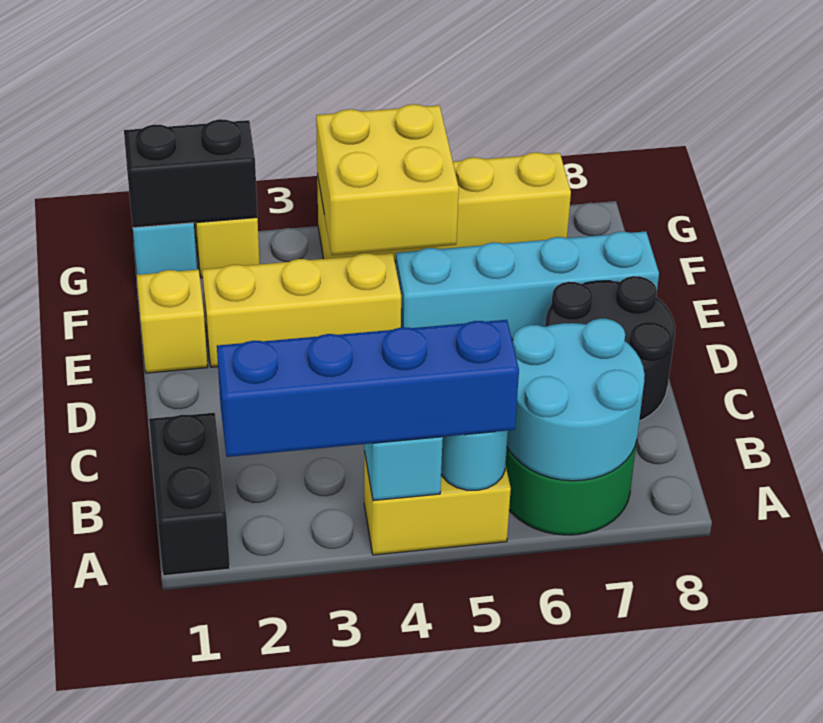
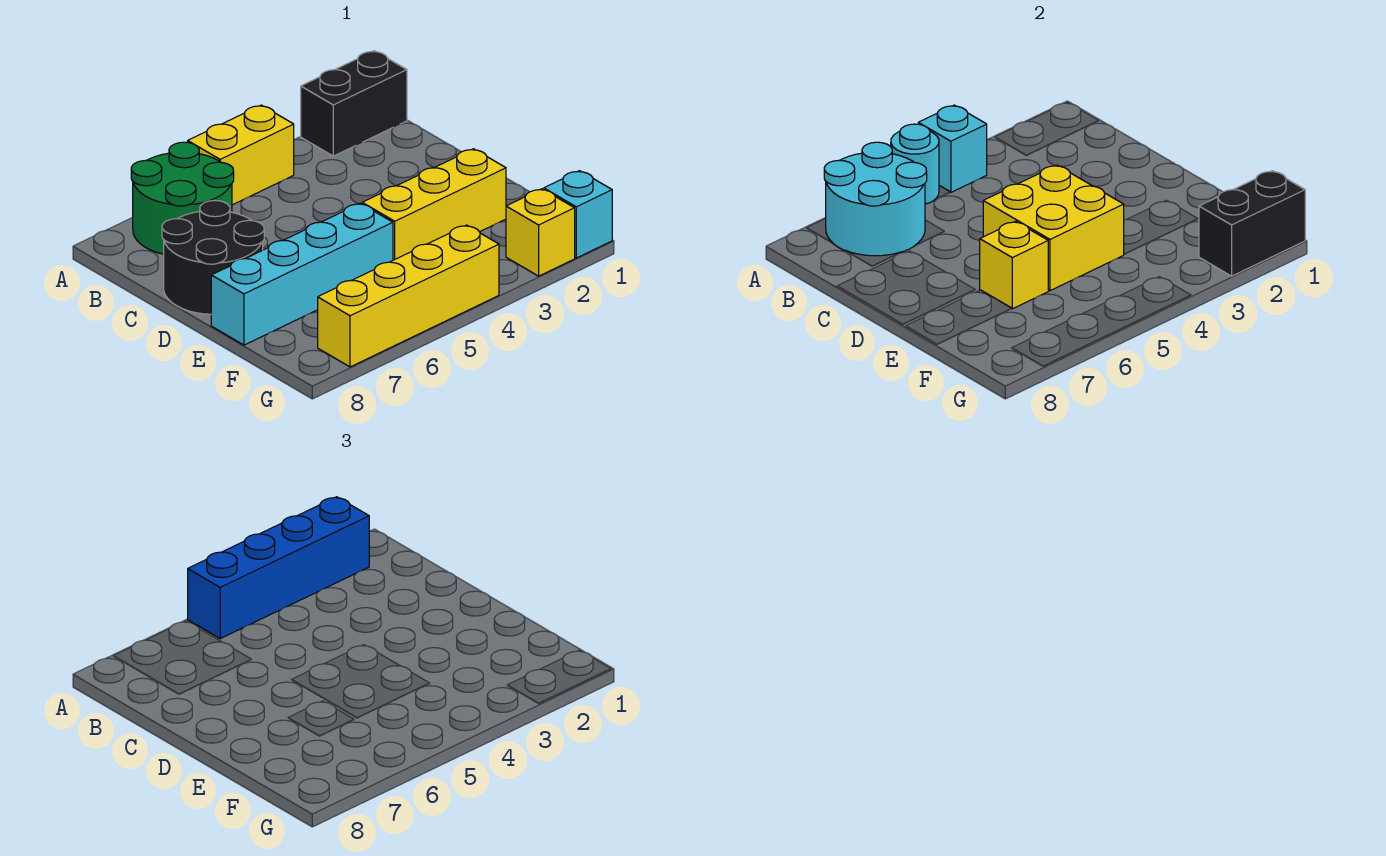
black brick A1:B1 level 1 -> black brick A1:A2 level 1
yellow brick E1 level 1 -> yellow brick E6 level 2
yellow brick F4:G5 level 2 -> yellow brick D4:E5 level 2

